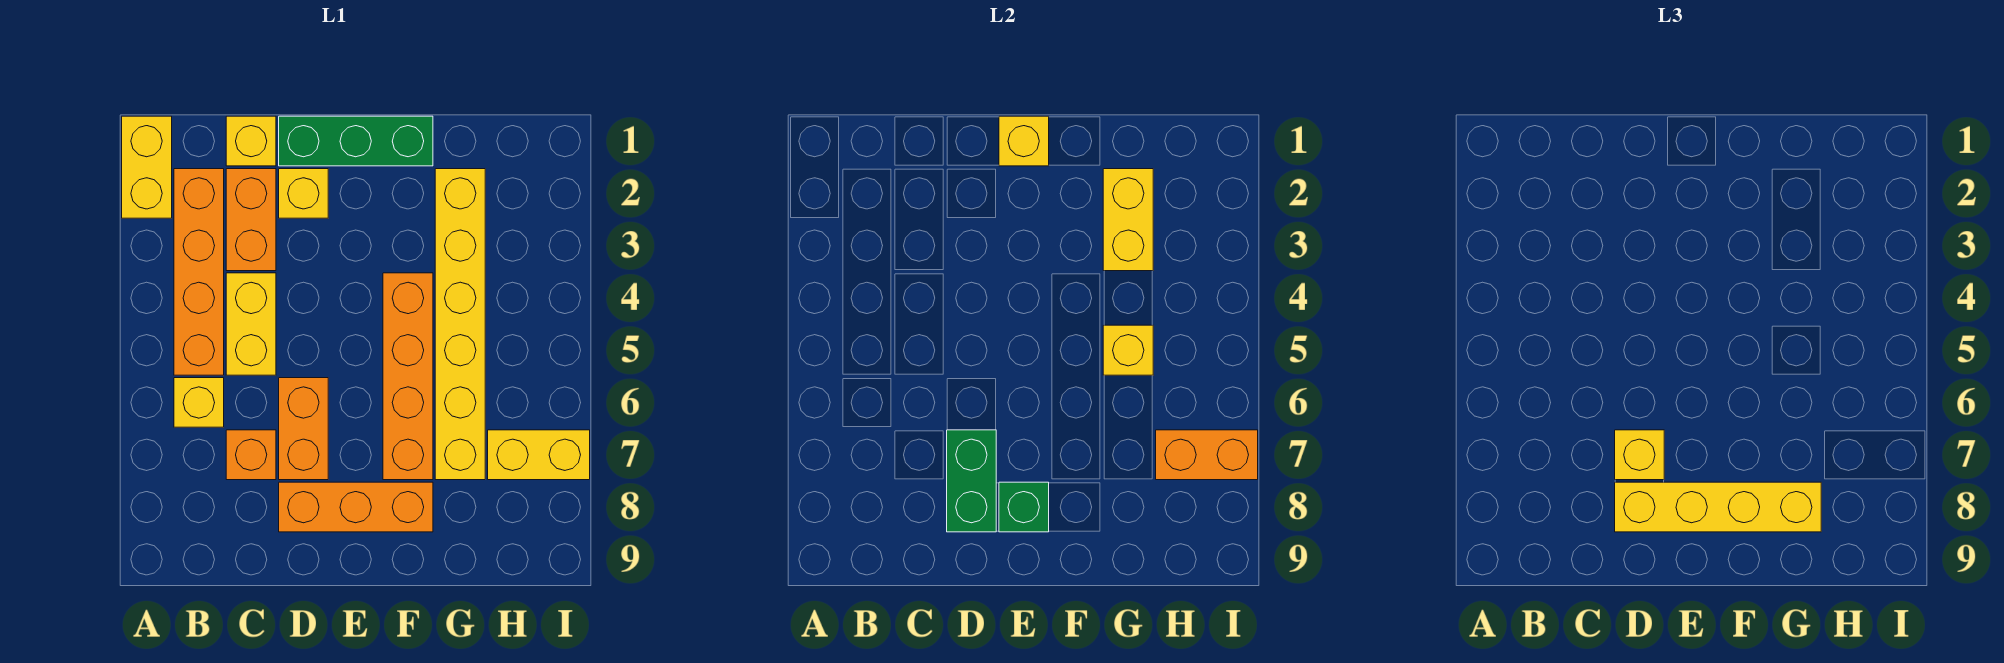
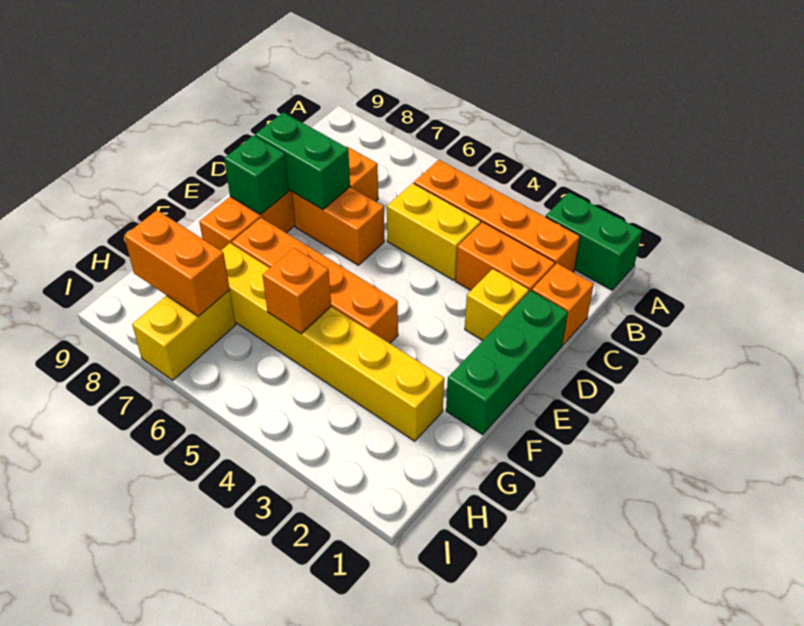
yellow brick A1:A2 level 1 -> green brick A1:A2 level 1
yellow brick B6 level 1 -> none
yellow brick C1 level 1 -> orange brick C1 level 1
yellow brick D7 level 3 -> none
yellow brick D8:G8 level 3 -> none
yellow brick E1 level 2 -> none
yellow brick G2:G3 level 2 -> none
yellow brick G5 level 2 -> orange brick G5 level 2
orange brick H7:I7 level 2 -> orange brick H7:H8 level 2

